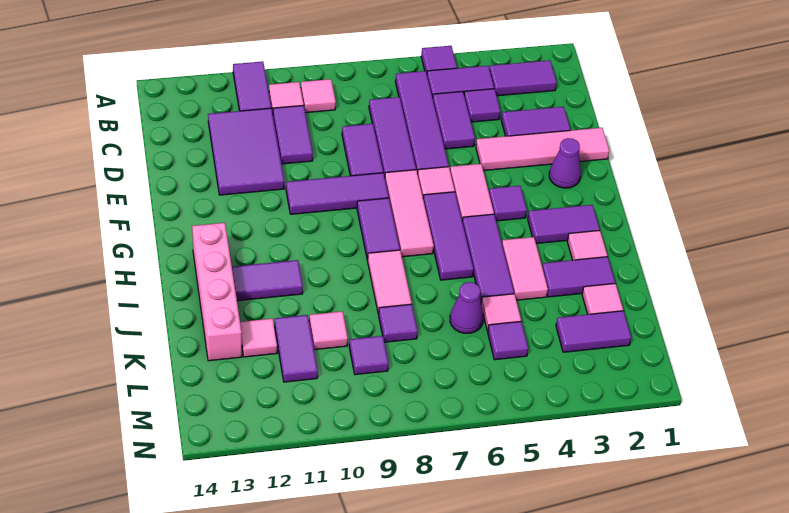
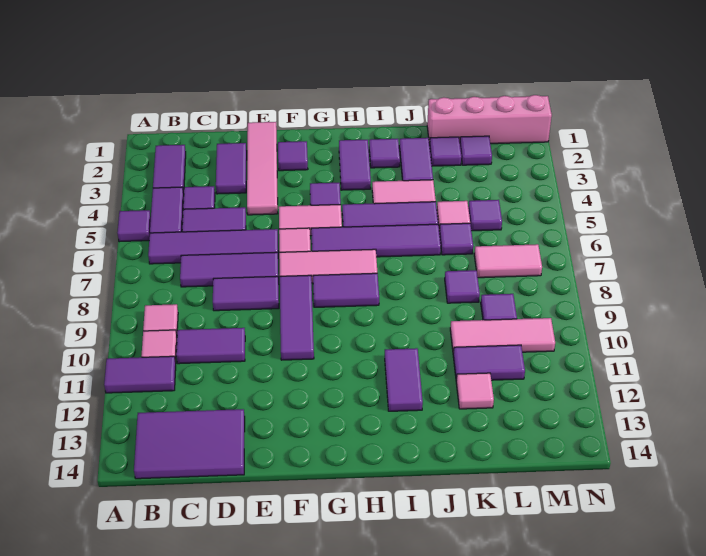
purple tile C11:E12 level 1 -> purple tile B13:D14 level 1
purple cone F2 level 1 -> purple tile F2 level 1
purple tile G6:I6 level 1 -> purple tile G6:J6 level 1
pink brick H13:K13 level 1 -> pink brick K1:N1 level 1
pink tile I2 level 1 -> purple tile I2 level 1
pink tile I8:J8 level 1 -> pink tile L7:M7 level 1
pink tile K2 level 1 -> purple tile K2 level 1
purple cone K6 level 1 -> purple tile K6 level 1
pink tile K10 level 1 -> pink tile K10:M10 level 1
purple tile L2:L3 level 1 -> purple tile L2 level 1

